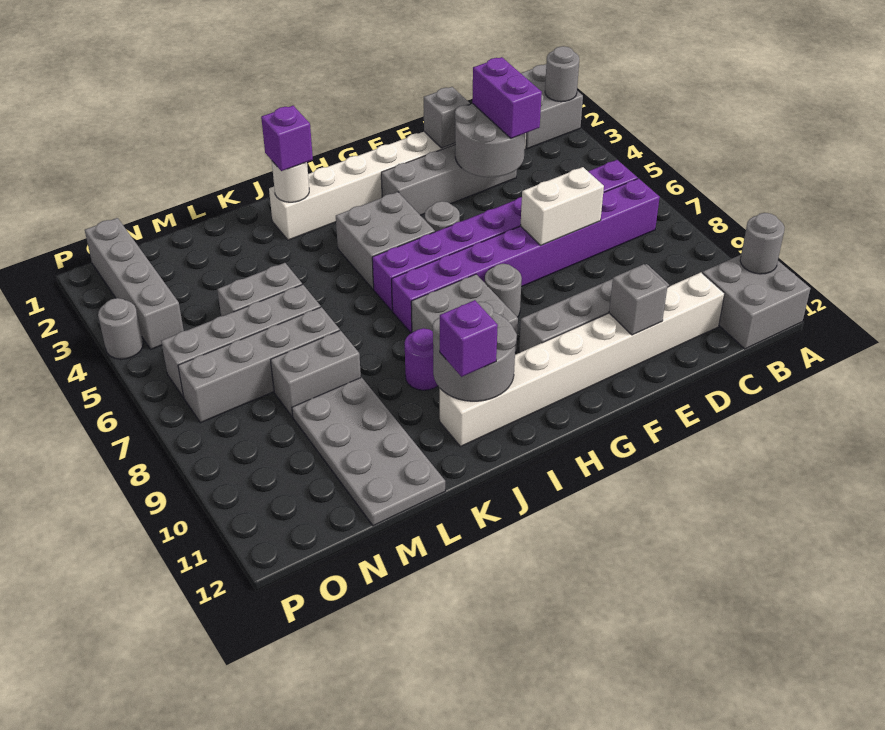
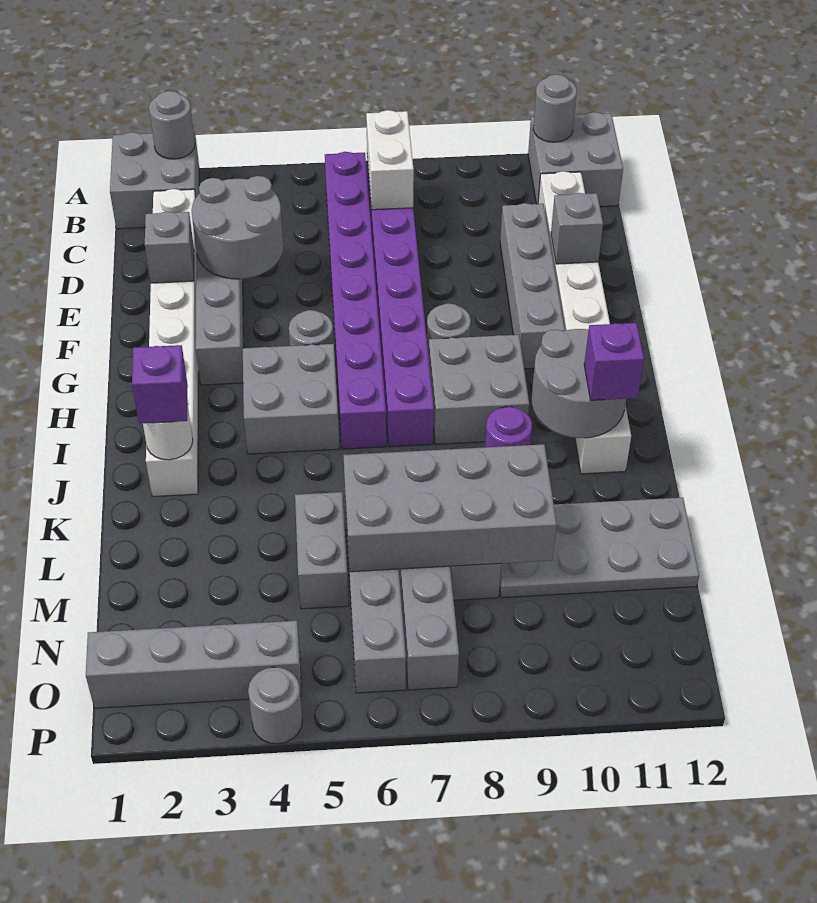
purple brick D3:D4 level 3 -> none
white brick D7:E7 level 2 -> white brick B7:C7 level 2
none -> grey brick L6:M9 level 2

